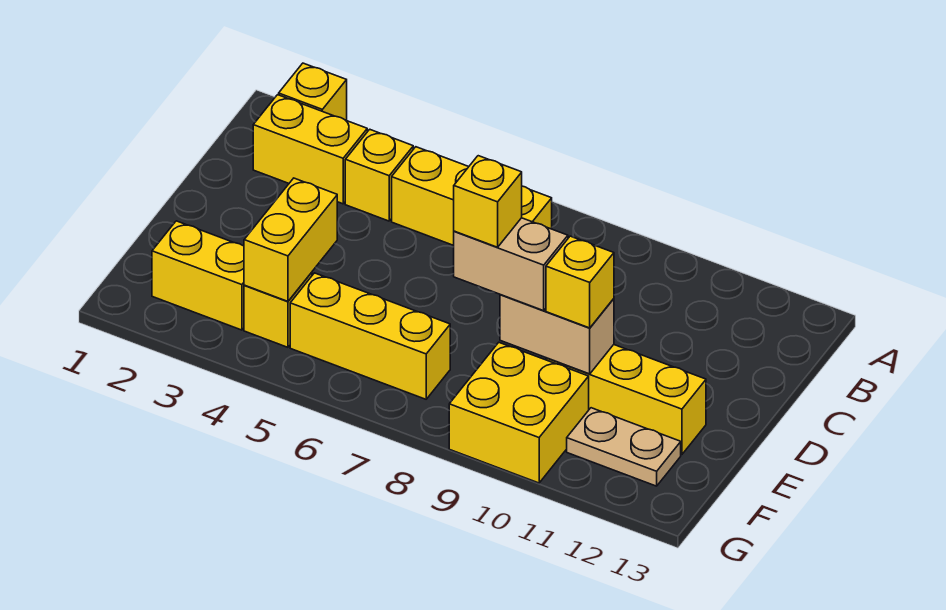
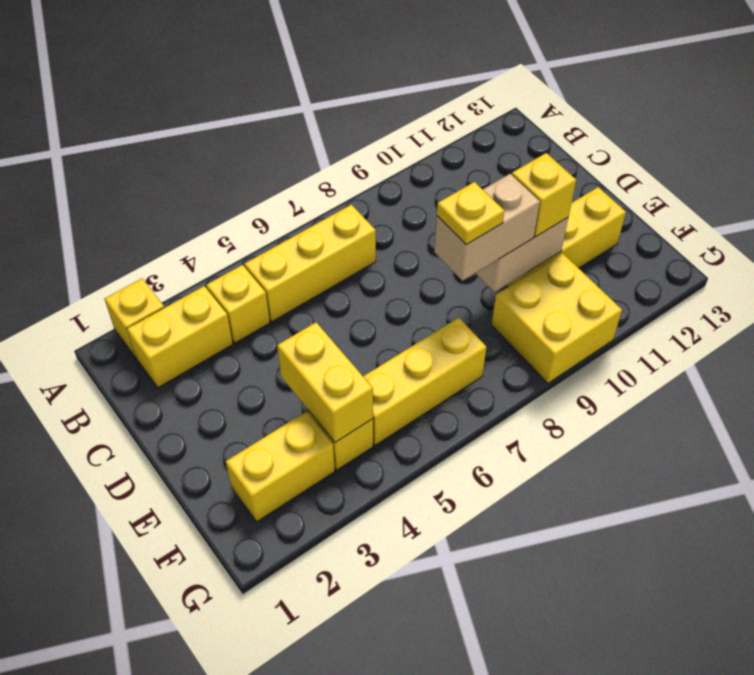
yellow brick E8 level 4 -> yellow plate E8 level 4
tan plate F11:F12 level 1 -> none

